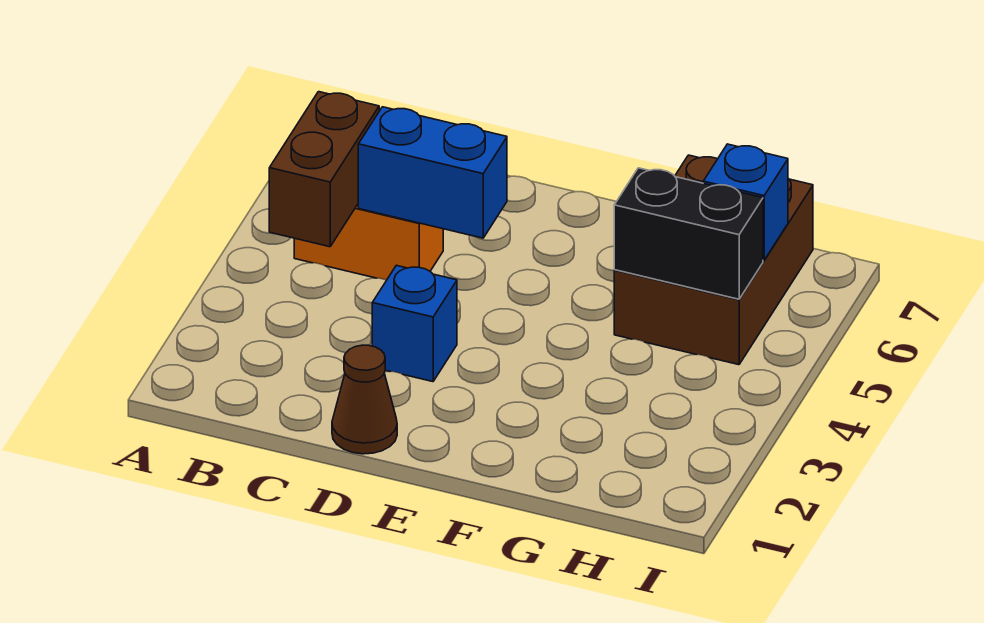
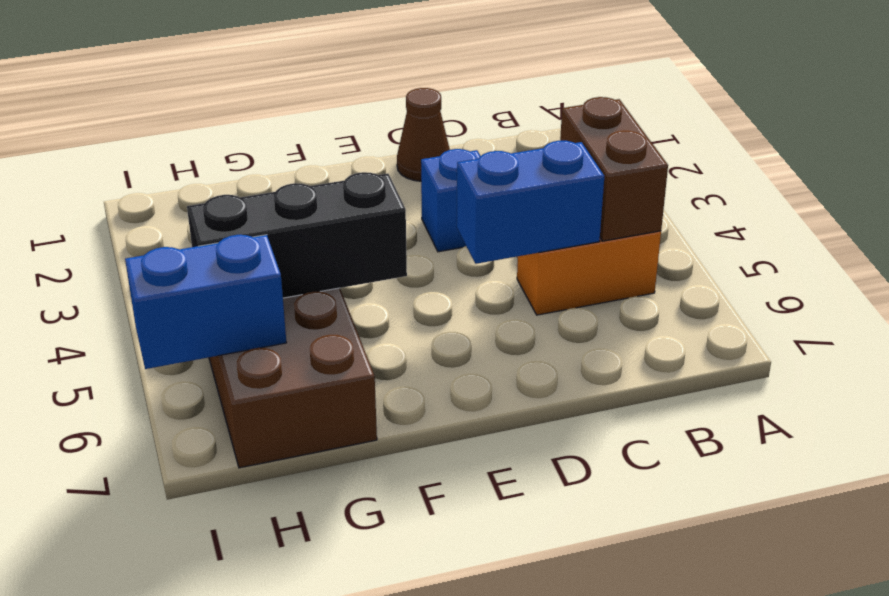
black brick G5:H5 level 2 -> black brick F5:H5 level 2
blue brick H6 level 2 -> blue brick H6:I6 level 2

